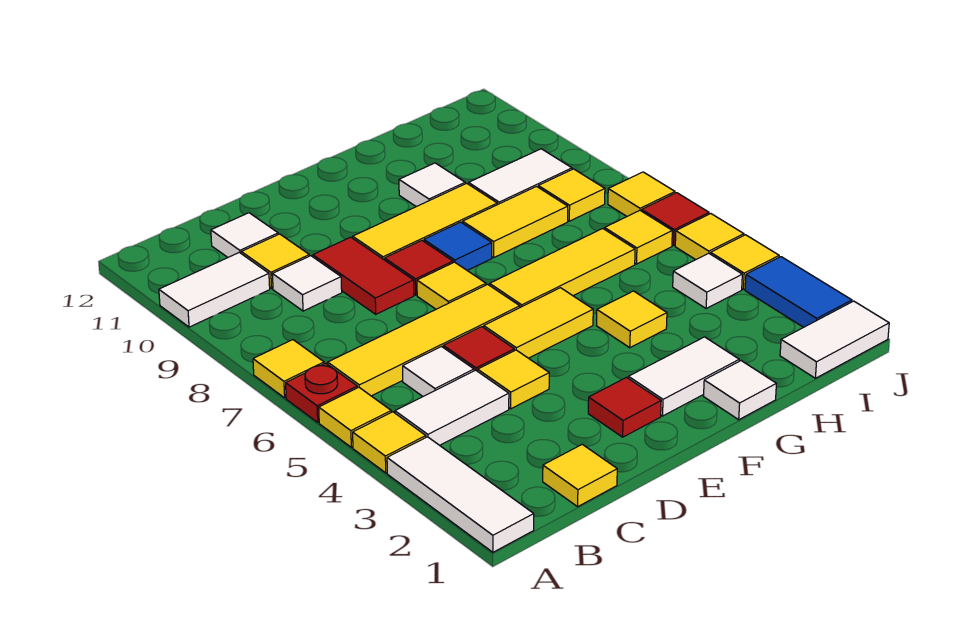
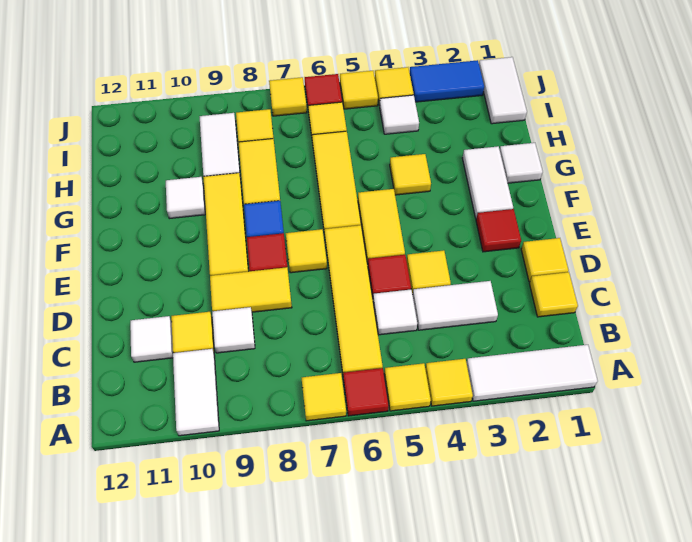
red plate A6 level 1 -> red tile A6 level 1
white tile B4:C4 level 1 -> white tile C3:C4 level 1
none -> yellow tile D1 level 1
red tile D8:D9 level 1 -> yellow tile D8:D9 level 1

